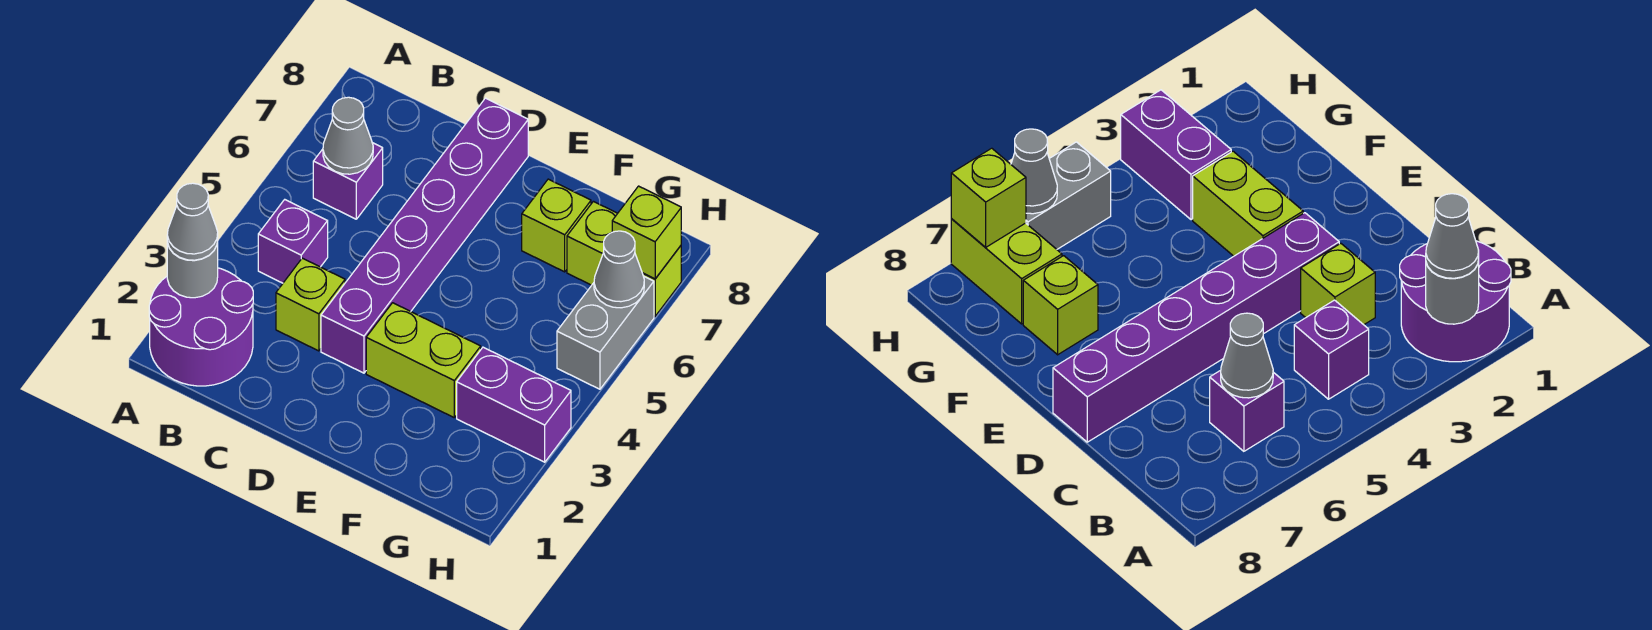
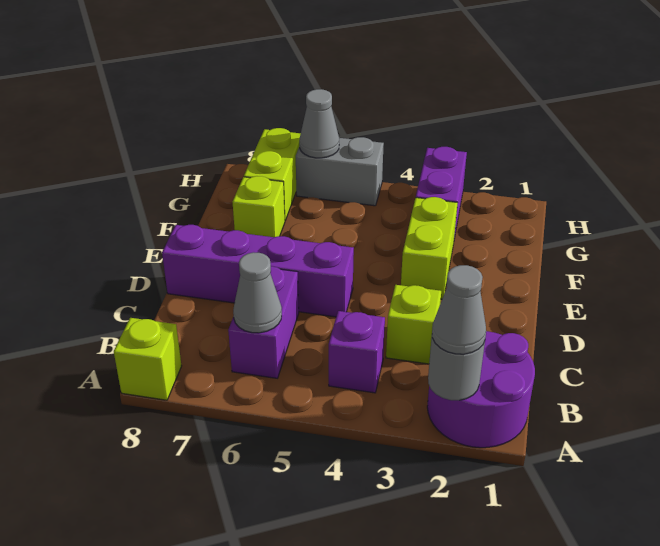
purple brick B6 level 1 -> purple brick B6:C6 level 1
purple brick D3:D8 level 1 -> purple brick D5:D8 level 1
lime brick H7 level 2 -> lime brick A8 level 1

